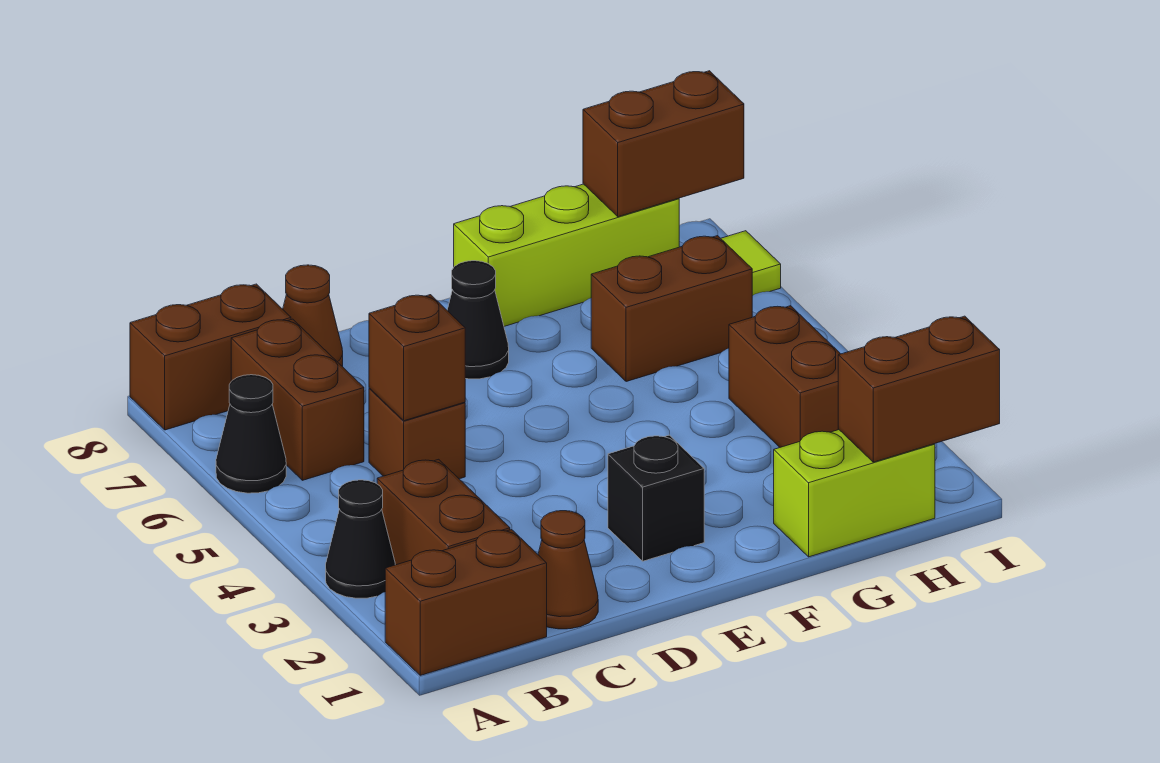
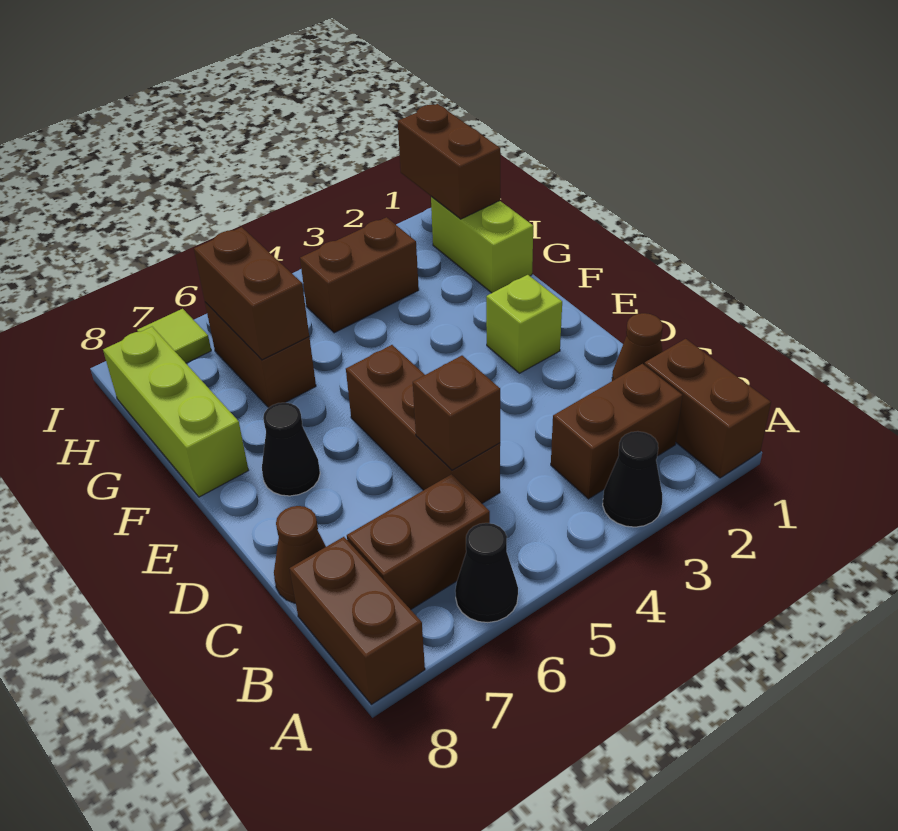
brown brick C5 level 1 -> brown brick C5:E5 level 1
black brick E2 level 1 -> lime brick E2 level 1
brown brick H8:I8 level 2 -> brown brick G6:H6 level 2

